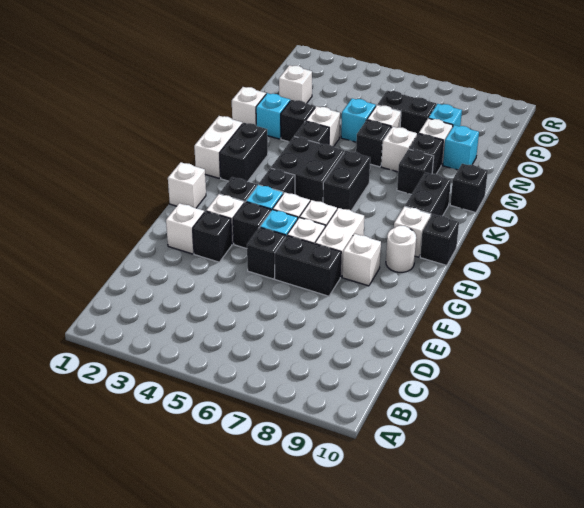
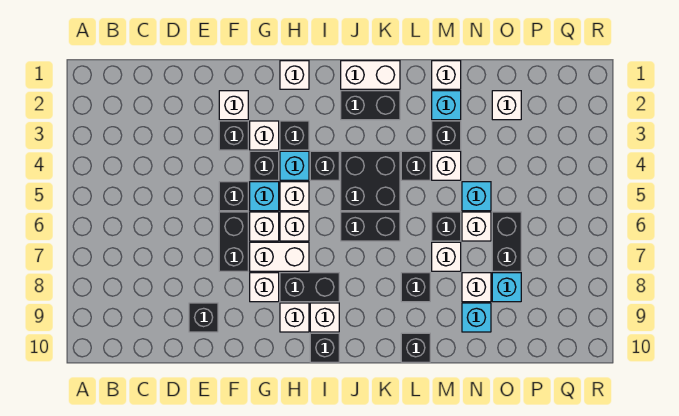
white round brick H9 level 1 -> white brick H9 level 1
black brick J9:K9 level 1 -> black brick H8:I8 level 1
black brick M8 level 1 -> black brick E9 level 1

